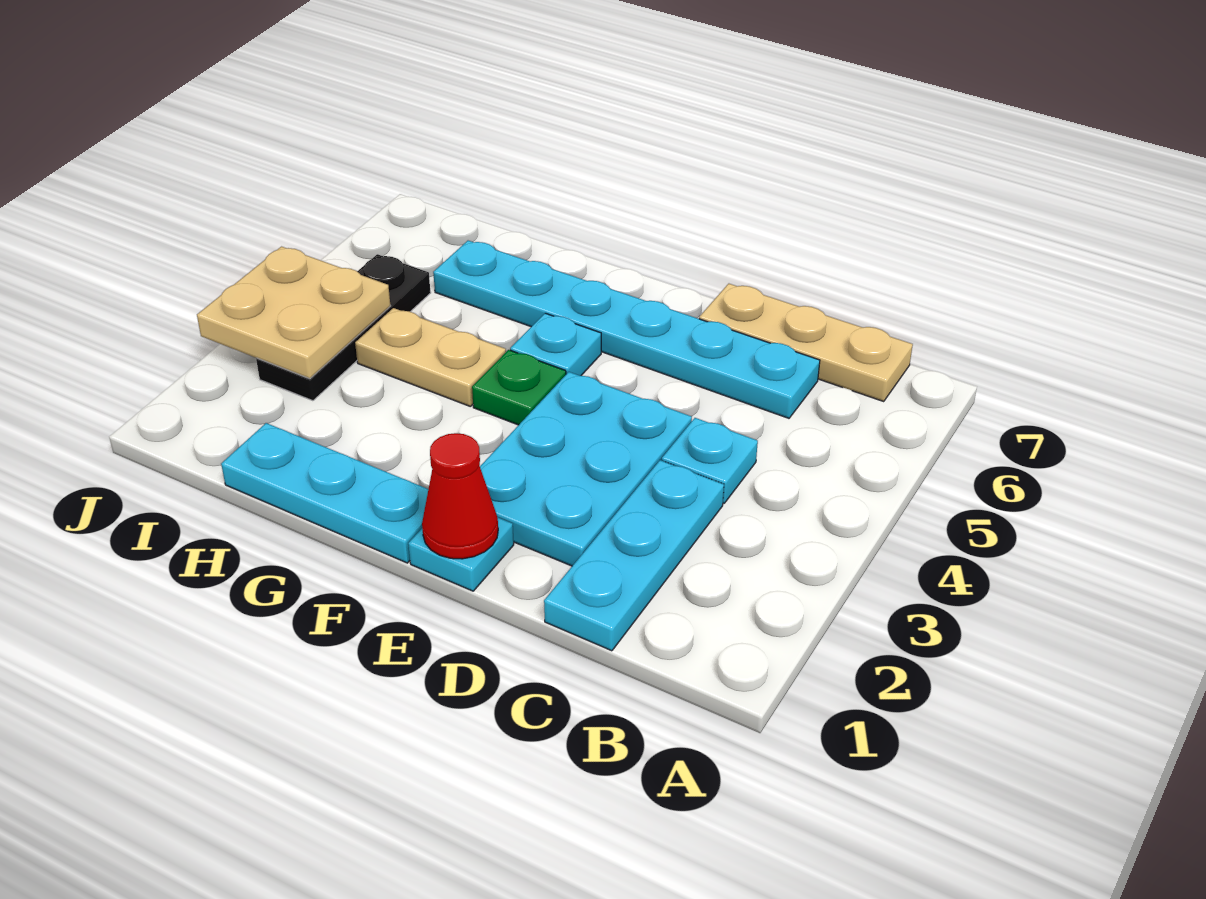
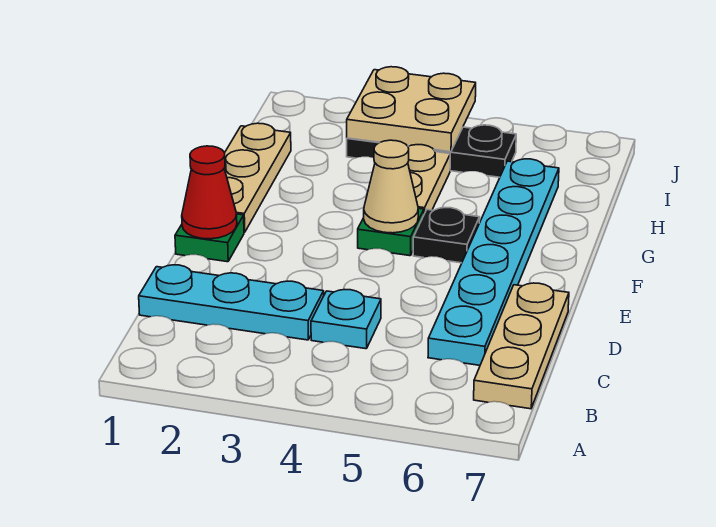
cyan plate D2:E4 level 1 -> none
cyan plate E1 level 1 -> green plate E1 level 1
cyan plate F1:H1 level 1 -> tan plate F1:H1 level 1
none -> tan cone F4 level 2
cyan plate F5 level 1 -> black plate F5 level 1

